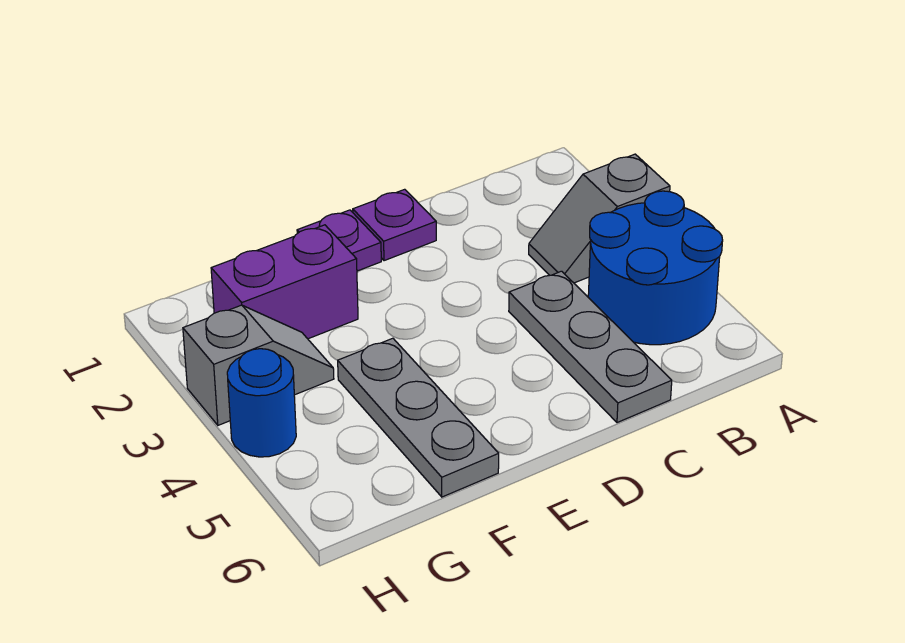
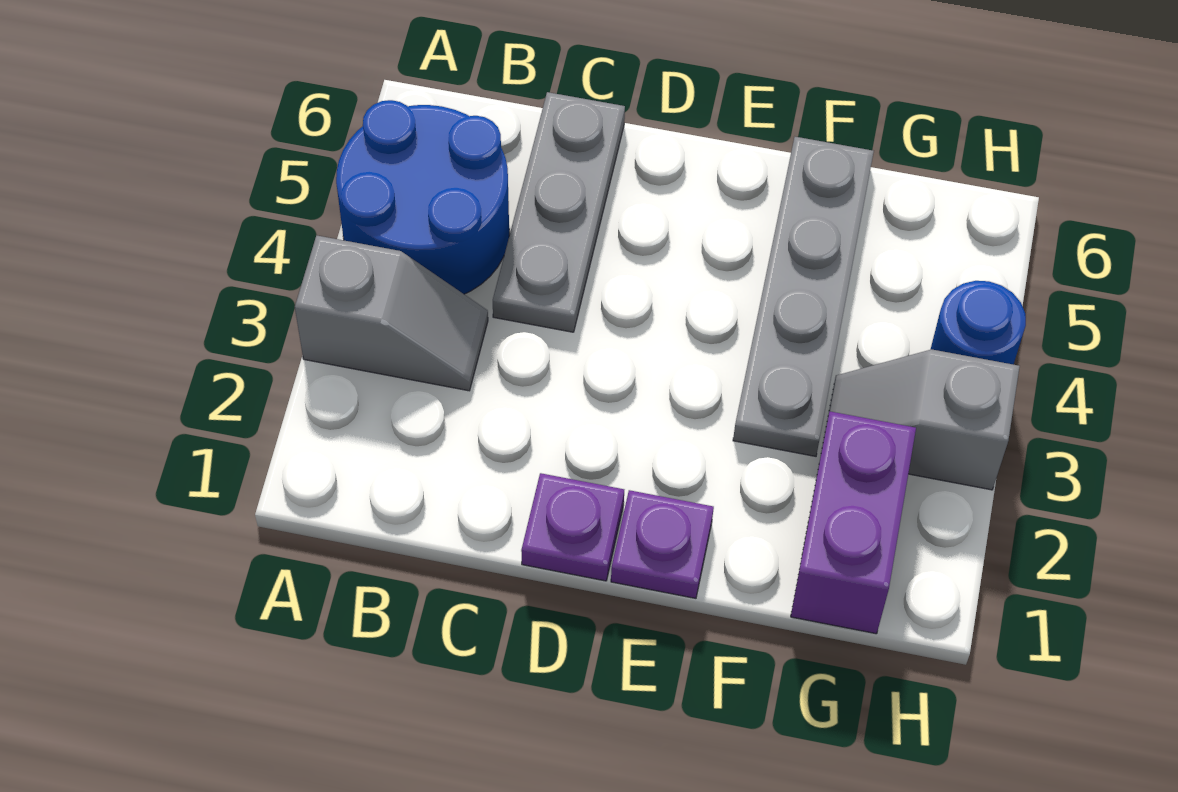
purple brick F2:G2 level 1 -> purple brick G1:G2 level 1
grey plate F4:F6 level 1 -> grey plate F3:F6 level 1

